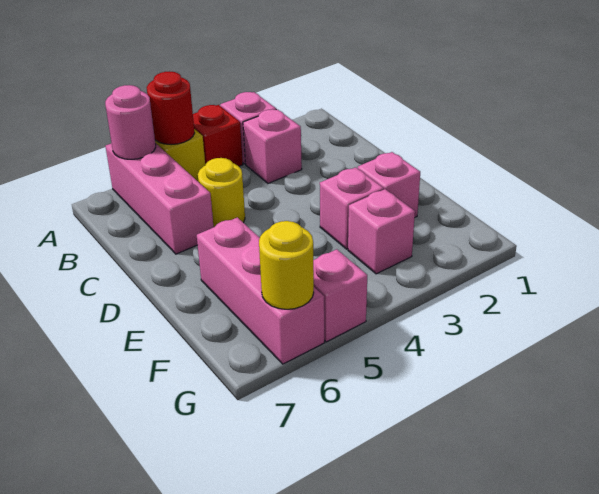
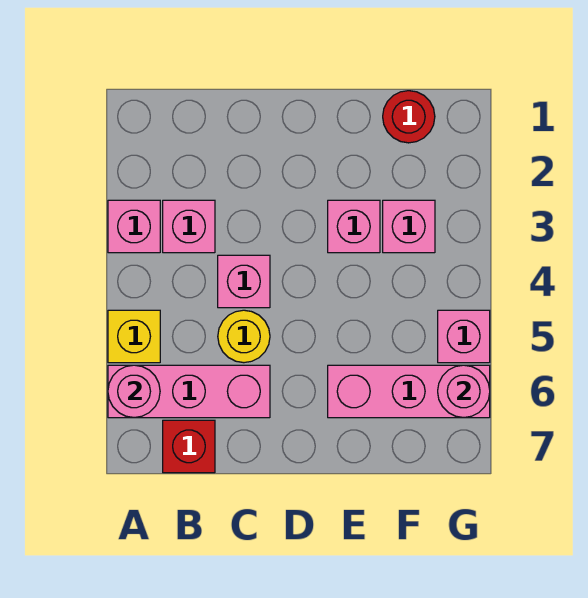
red brick A4 level 1 -> red brick B7 level 1
red round brick A5 level 2 -> red round brick F1 level 1
pink brick E2 level 1 -> pink brick C4 level 1
yellow round brick G6 level 2 -> pink round brick G6 level 2

